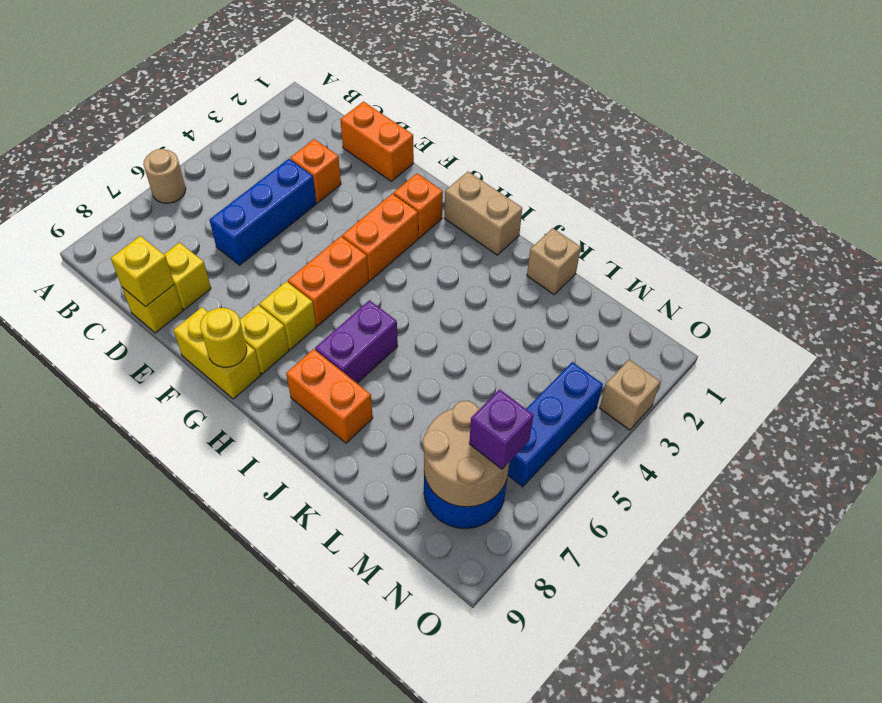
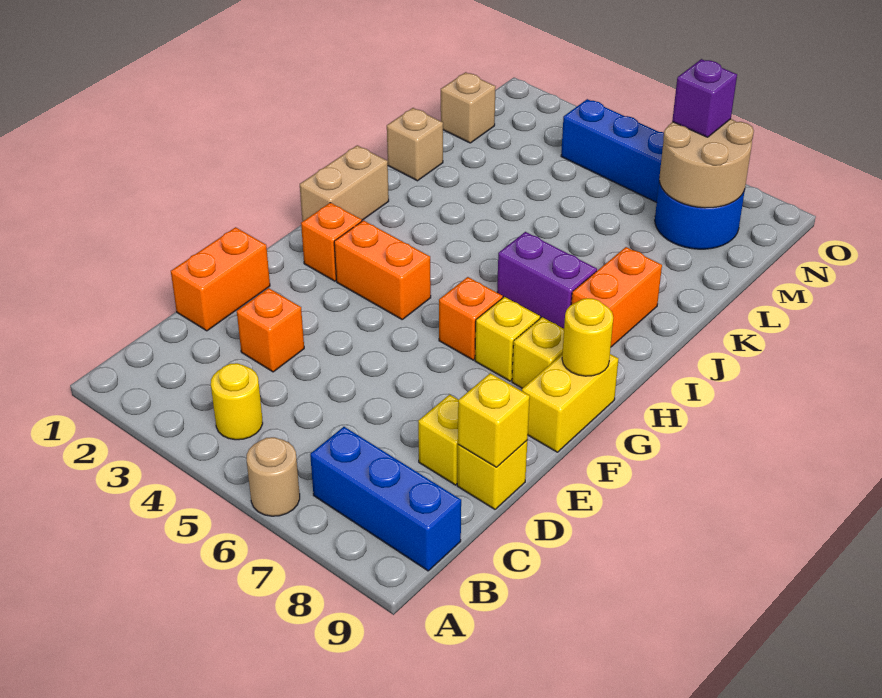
none -> yellow round brick B4 level 1
blue brick D4:D6 level 1 -> blue brick B7:B9 level 1
orange brick G5:G6 level 1 -> orange brick G6 level 1
tan brick O3 level 1 -> tan brick M1 level 1

